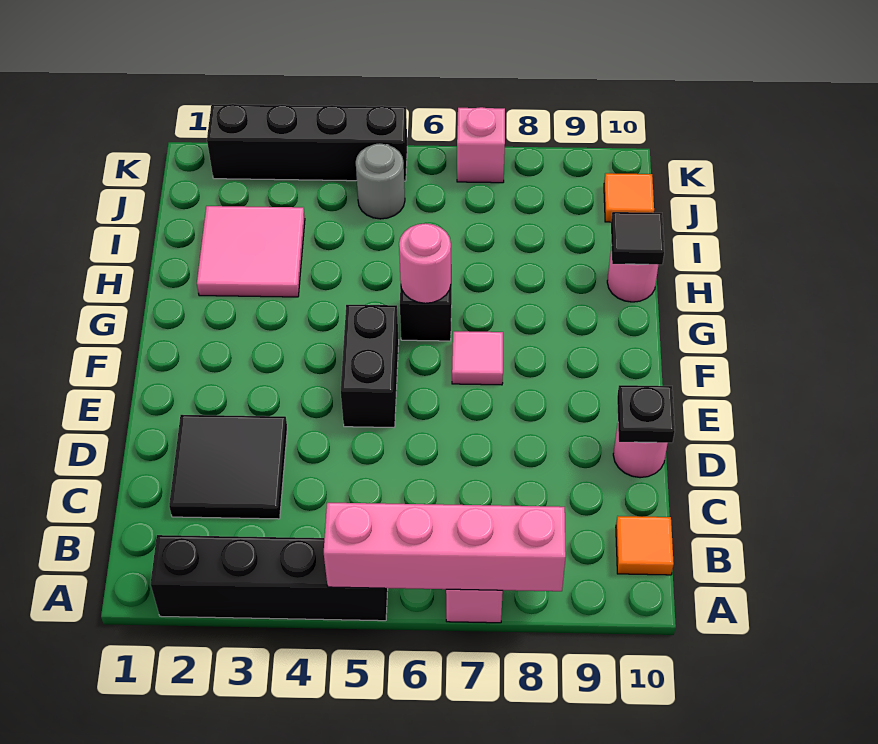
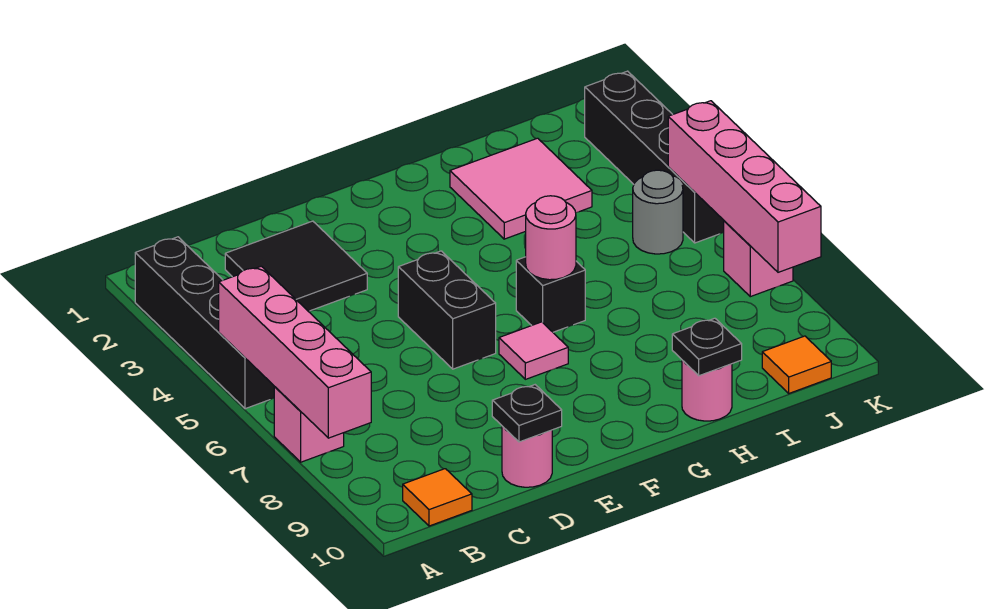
black brick E5:F5 level 1 -> black brick E5:E6 level 1
black tile H10 level 2 -> black plate H10 level 2
none -> pink brick K5:K8 level 2

